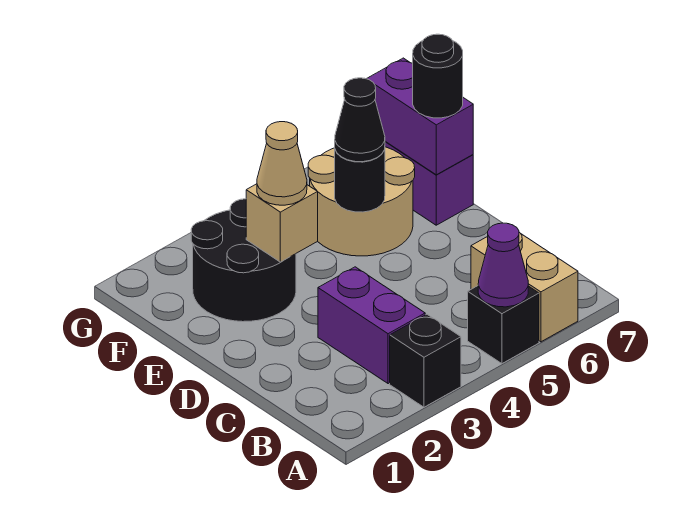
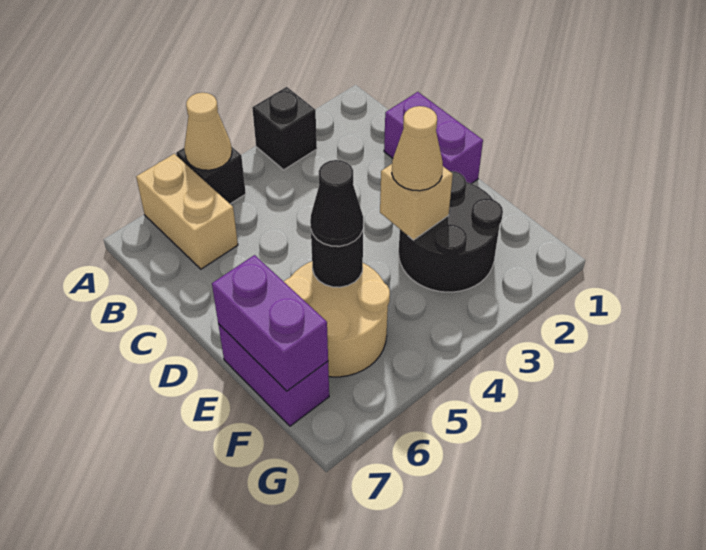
purple cone A5 level 2 -> tan cone A5 level 2
purple brick B3:C3 level 1 -> purple brick C1:D1 level 1
black round brick E7 level 3 -> none

